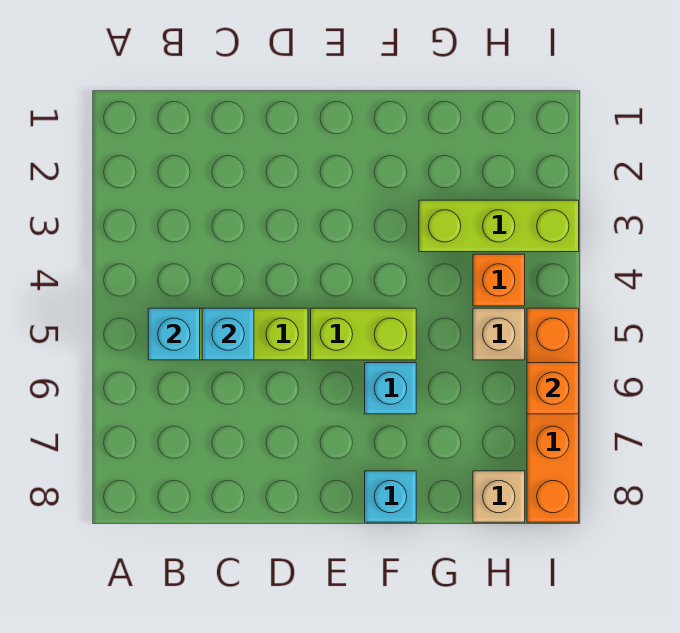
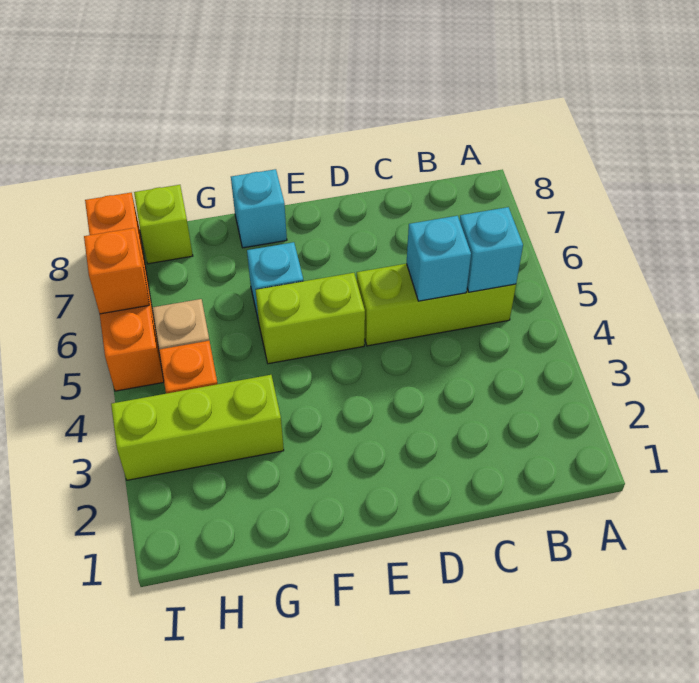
tan brick H8 level 1 -> lime brick H8 level 1

